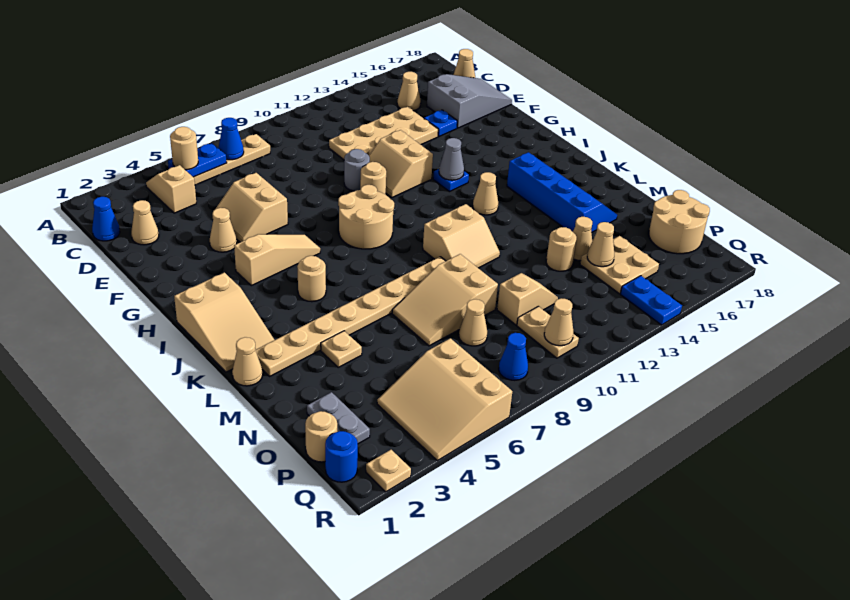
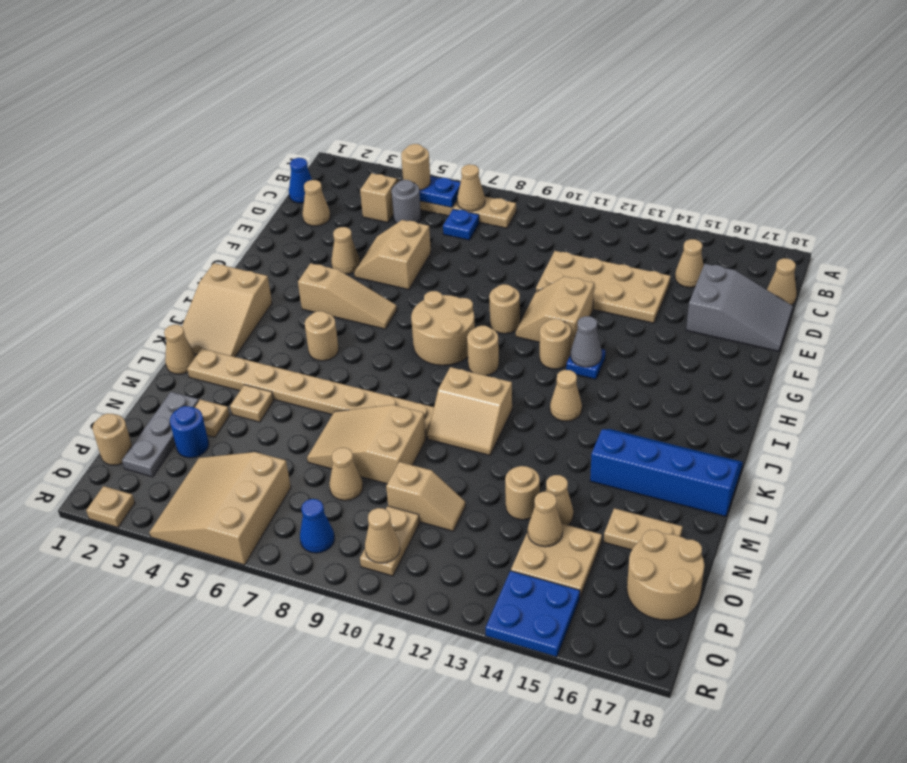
blue cone B7 level 2 -> tan cone B7 level 2
blue plate E15 level 1 -> blue plate C7 level 1
grey round brick F10 level 1 -> grey round brick C5 level 1
none -> tan round brick H12 level 1
none -> tan round brick I10 level 1
blue slope J15:M16 level 1 top 15 -> blue slope K15:L18 level 1 top L
none -> tan plate N3 level 1
none -> tan plate N16:N17 level 1
grey plate O2:P2 level 1 -> grey plate N2:P2 level 1
blue round brick Q1 level 1 -> blue round brick O3 level 1
blue plate Q14:R14 level 1 -> blue plate Q14:R15 level 1

